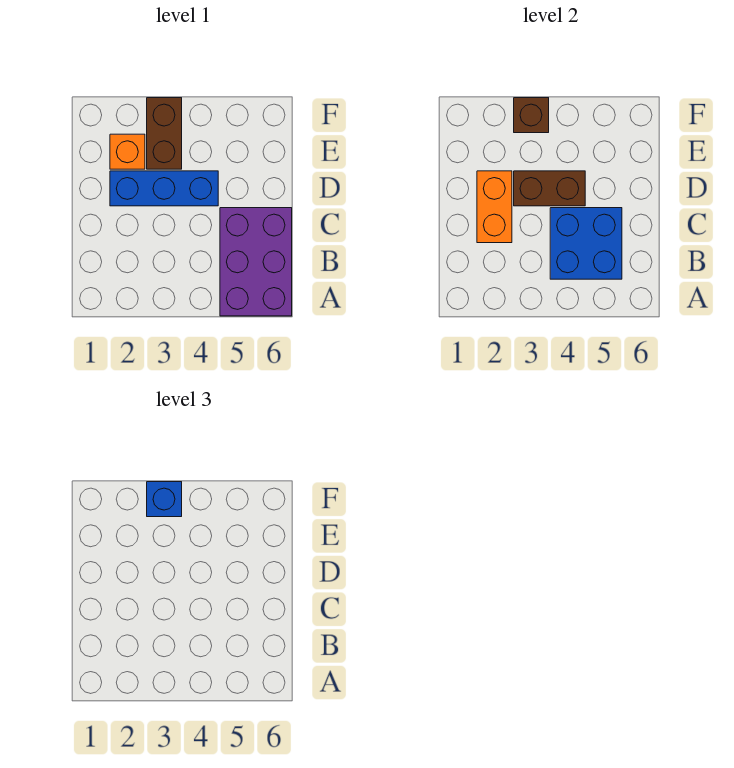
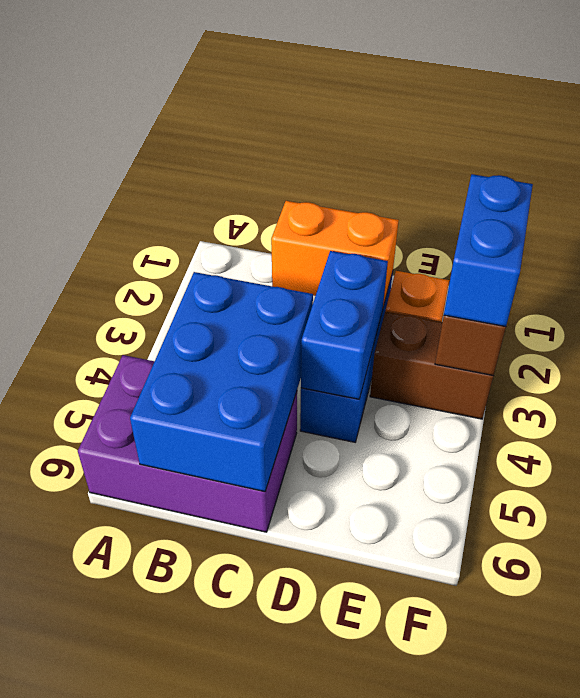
blue brick B4:C5 level 2 -> blue brick B4:C6 level 2
brown brick D3:D4 level 2 -> blue brick D3:D4 level 2
blue brick F3 level 3 -> blue brick F2:F3 level 3

